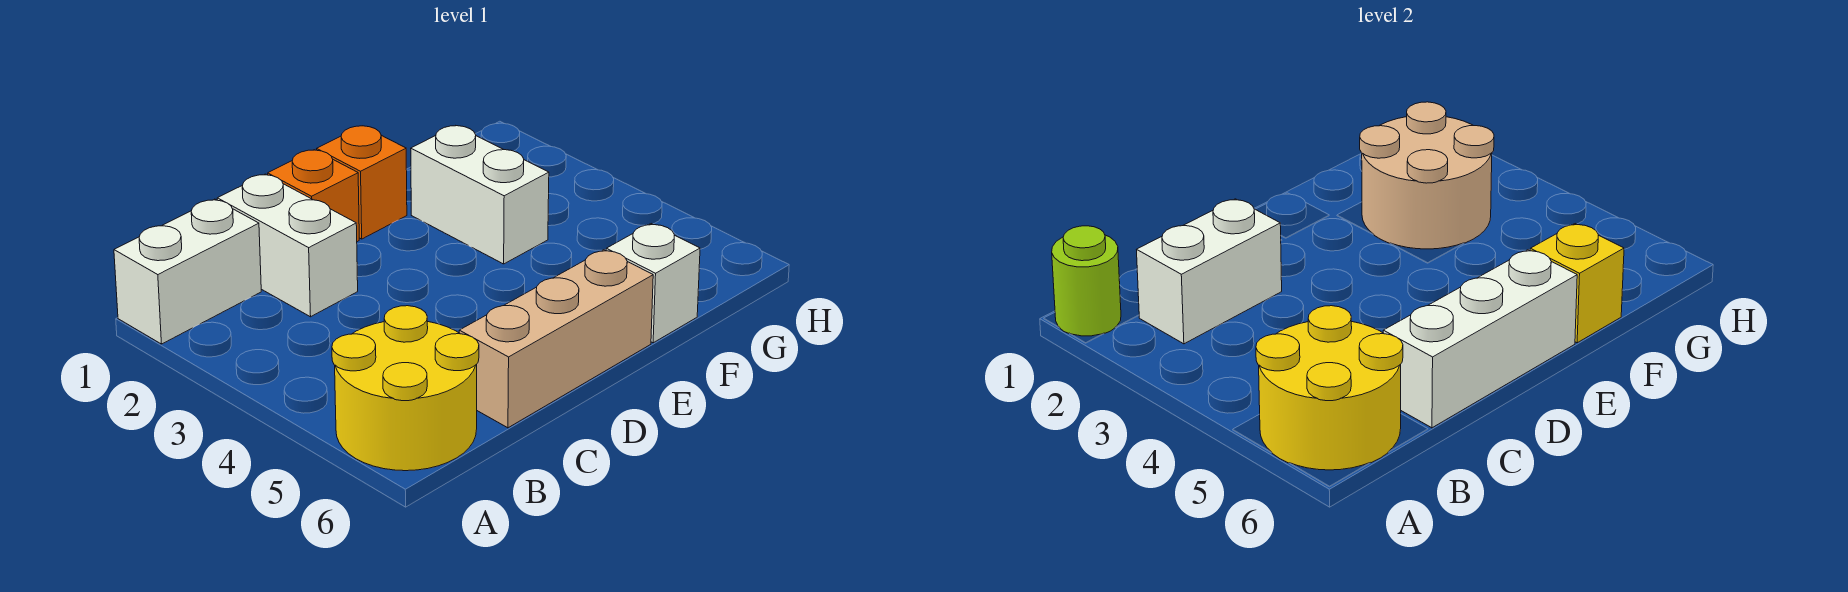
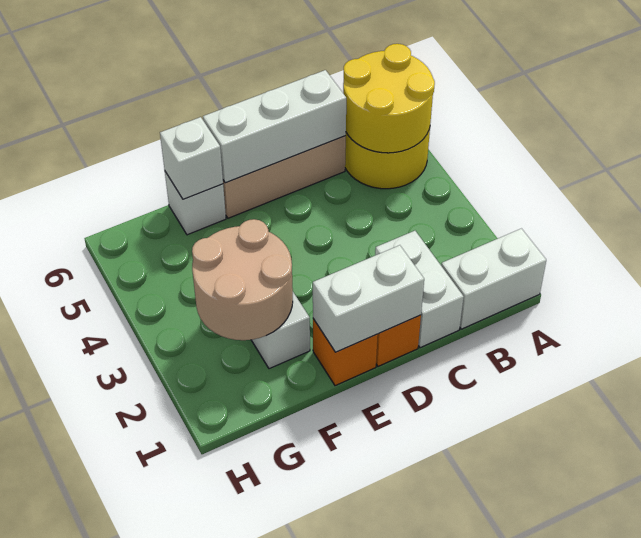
lime round brick A1 level 2 -> none
white brick B2:C2 level 2 -> white brick D1:E1 level 2
yellow brick F6 level 2 -> white brick F6 level 2

